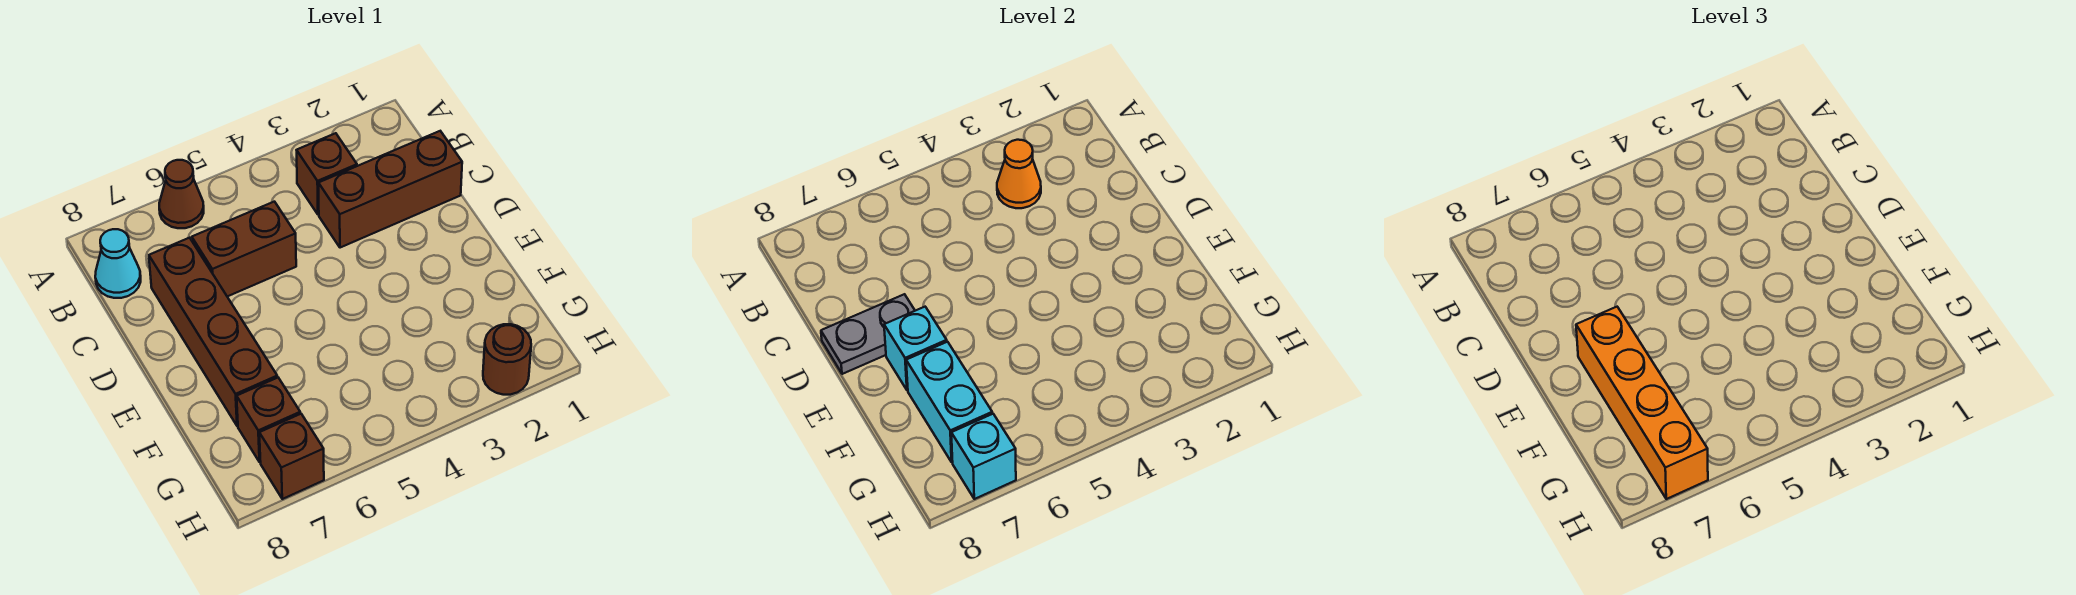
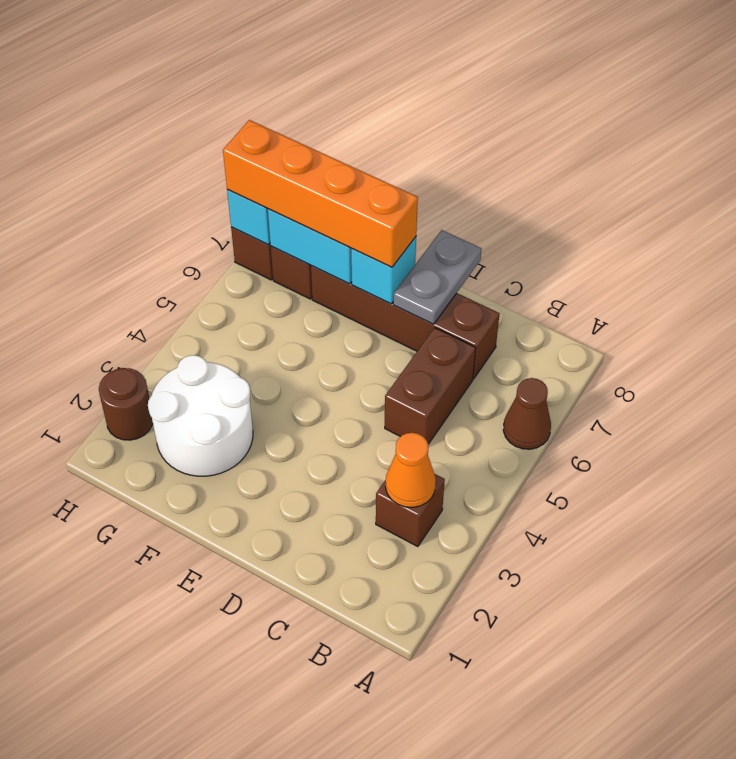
cyan cone B8 level 1 -> none
brown brick C1:C3 level 1 -> none
none -> white round brick F2:G3 level 1

